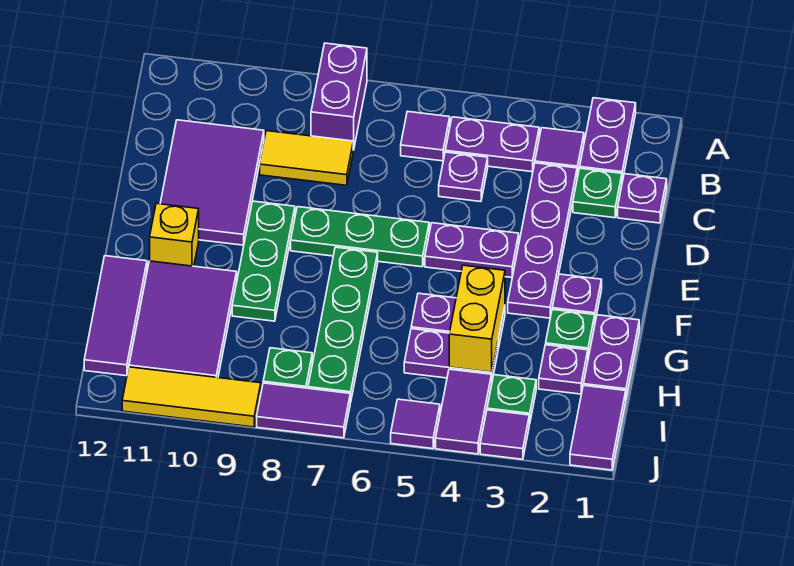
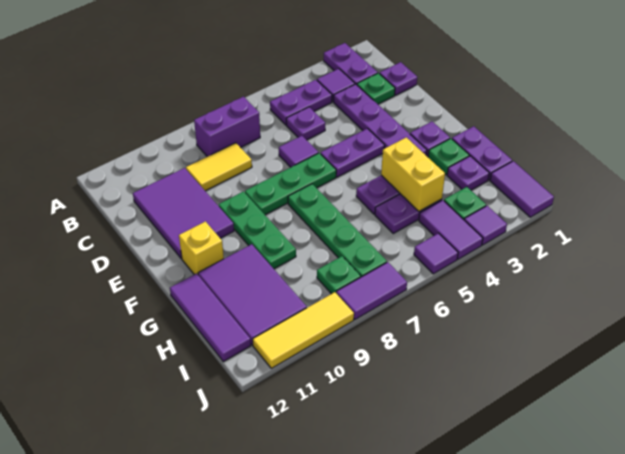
purple brick A8:B8 level 1 -> purple brick B7:B8 level 1
purple tile B6 level 1 -> purple tile D6 level 1

